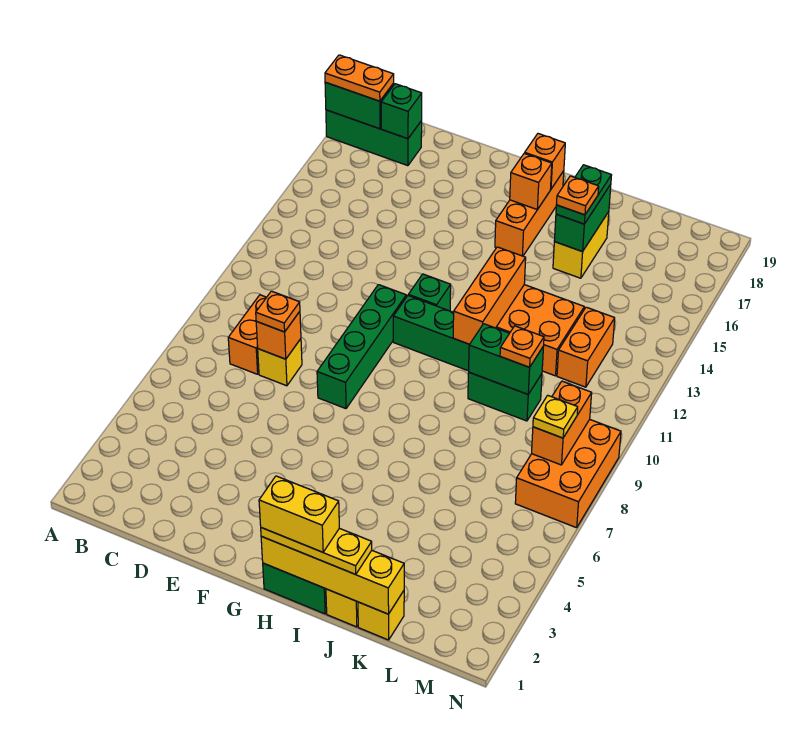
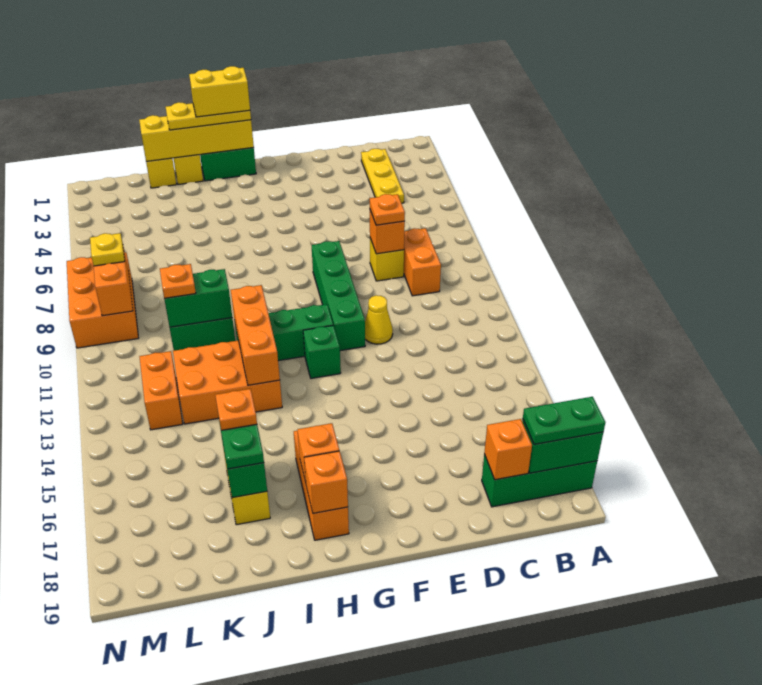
orange plate A18:B18 level 3 -> green plate A18:B18 level 3
none -> yellow plate C2:C4 level 1
green brick C18 level 2 -> orange brick C18 level 2
none -> yellow cone E11 level 1

